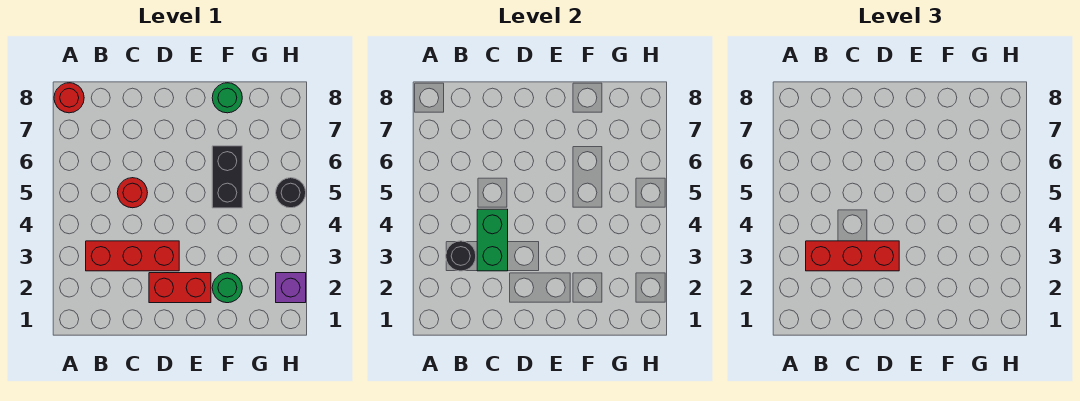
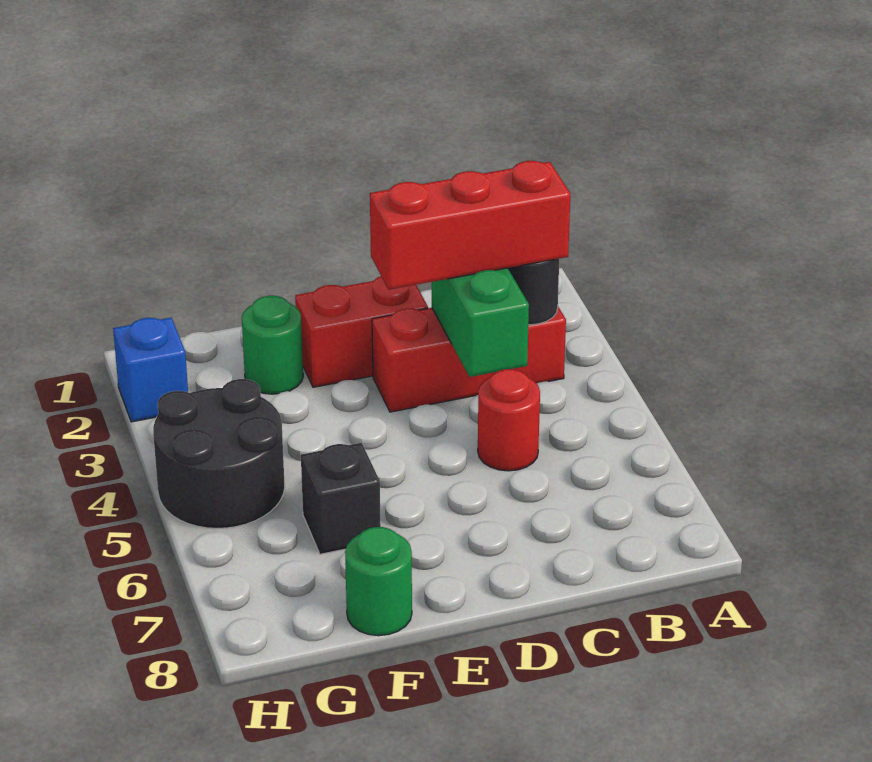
red round brick A8 level 1 -> none
black brick F5:F6 level 1 -> black brick F6 level 1
purple brick H2 level 1 -> blue brick H2 level 1
black round brick H5 level 1 -> black round brick G4:H5 level 1

